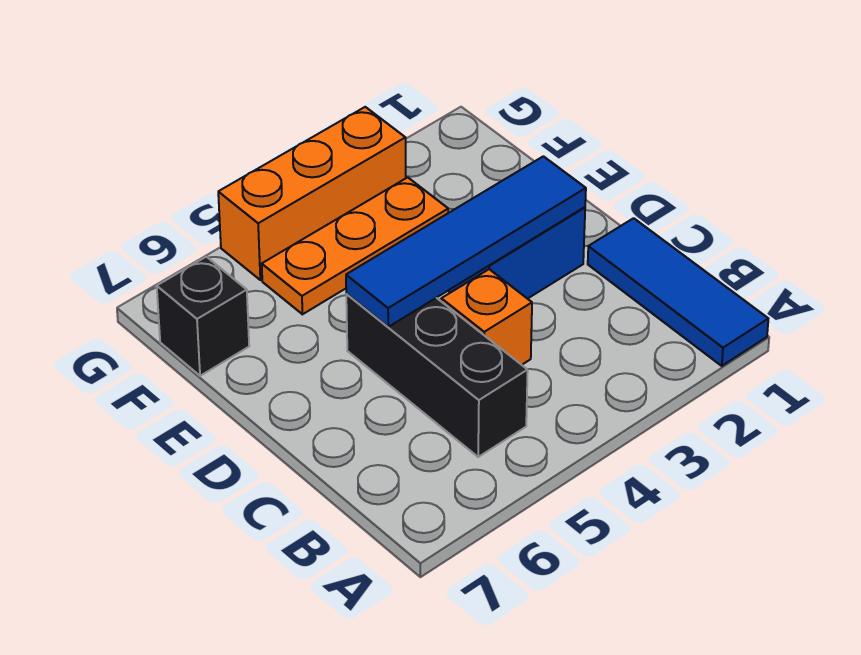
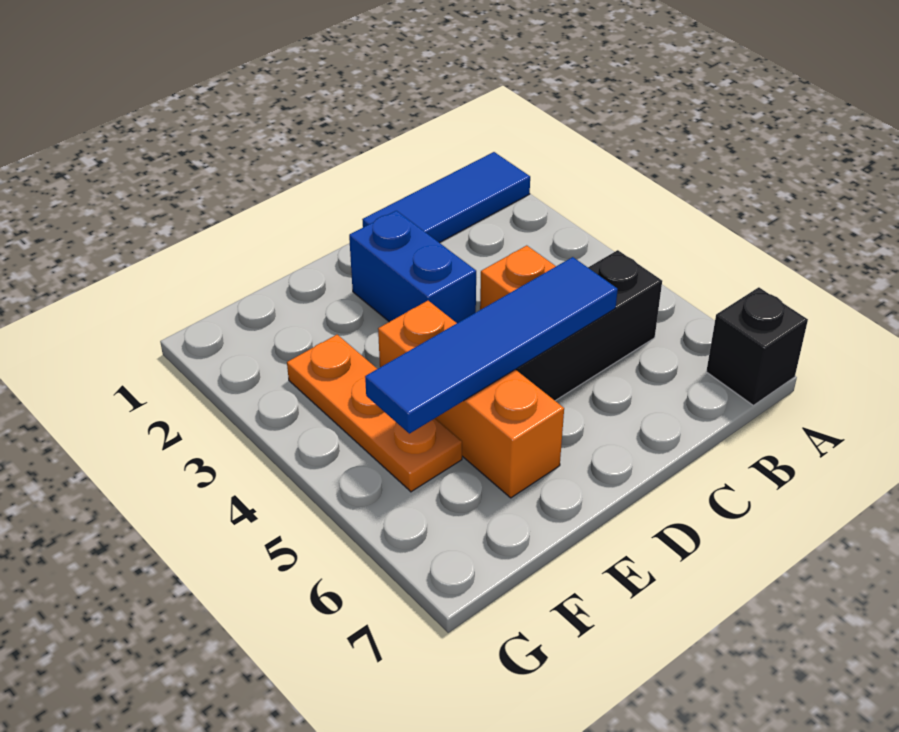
blue tile D2:D5 level 2 -> blue tile C5:F5 level 2
black brick F7 level 1 -> black brick A7 level 1
orange brick G3:G5 level 1 -> orange brick E4:E6 level 1

